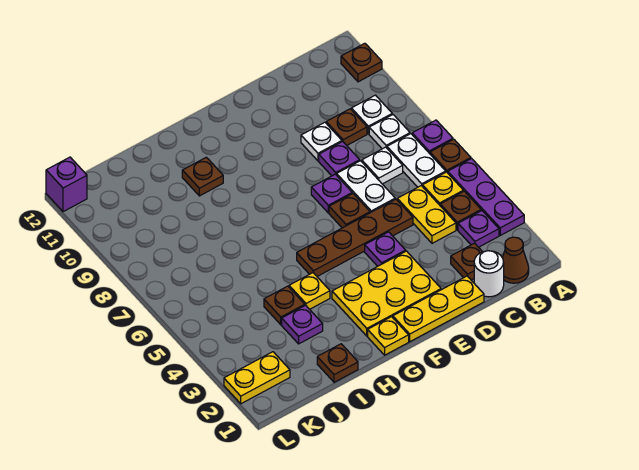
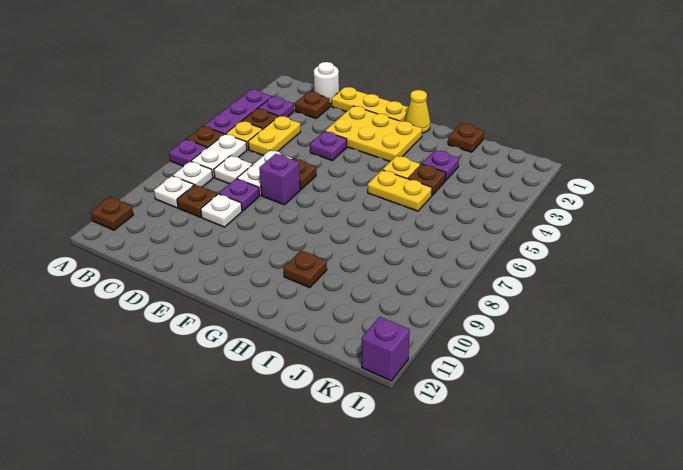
brown cone B1 level 1 -> none
brown plate D5:G5 level 1 -> none
purple plate E7 level 1 -> purple brick E7 level 1
yellow plate G1 level 1 -> yellow cone G1 level 1
yellow plate K2:L2 level 1 -> yellow plate H5:I5 level 1

